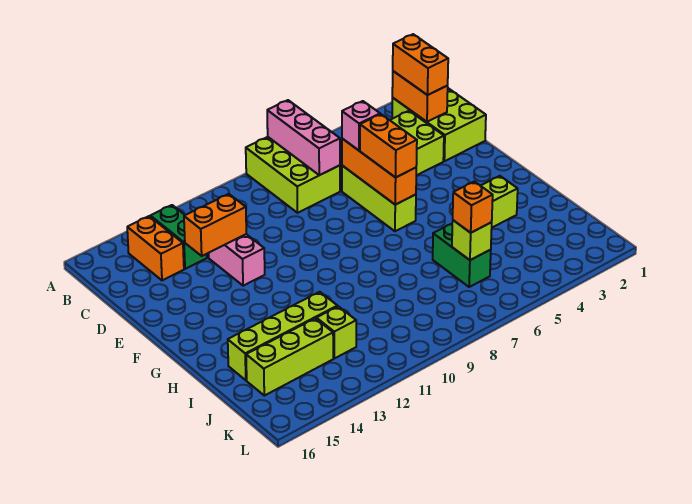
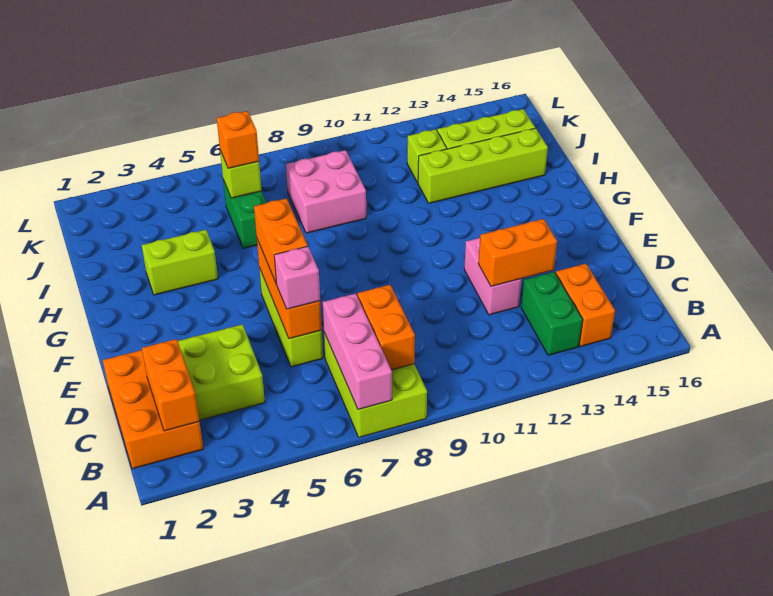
lime brick B1:D2 level 1 -> orange brick B1:D2 level 1
orange brick B2:C2 level 3 -> orange brick B8:C8 level 2
none -> pink brick I8:J9 level 1

